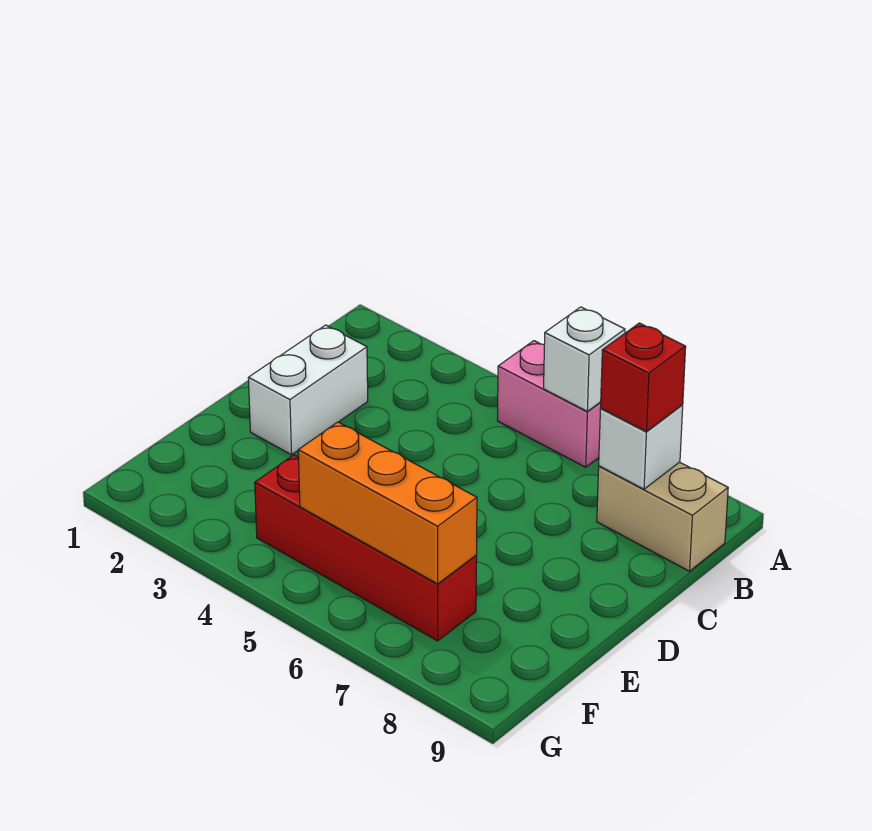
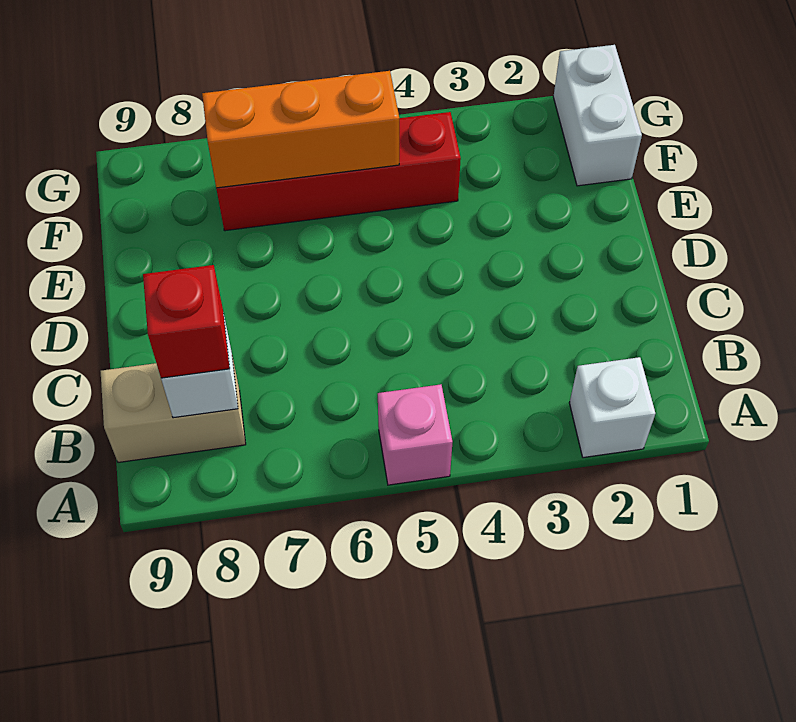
pink brick A5:A6 level 1 -> pink brick A5 level 1
white brick A6 level 2 -> white brick A2 level 1
white brick C2:D2 level 1 -> white brick F1:G1 level 1

